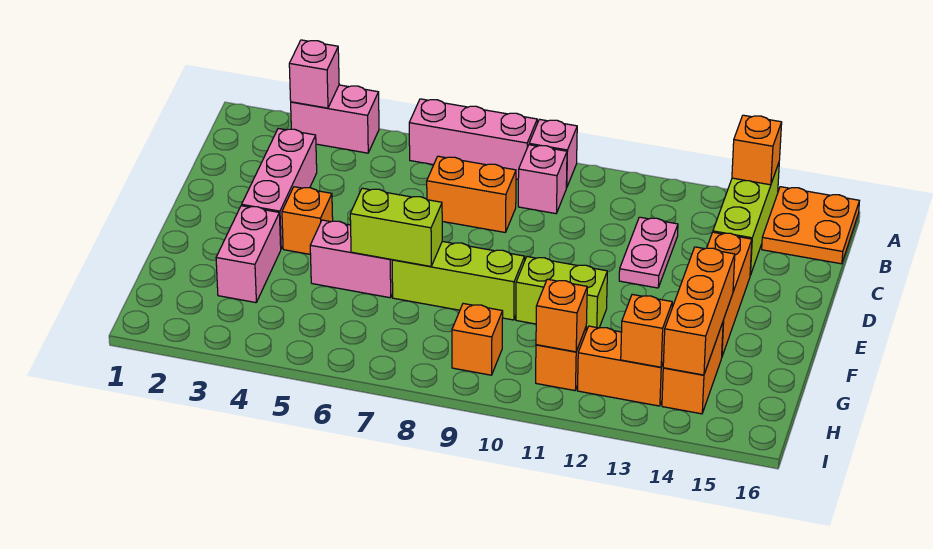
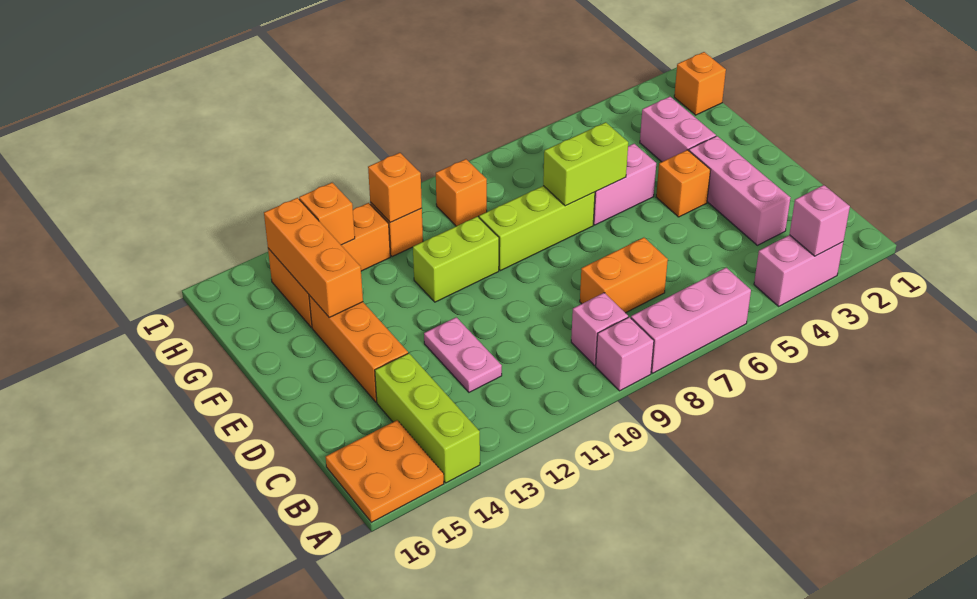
orange brick A14 level 2 -> orange brick H1 level 1

